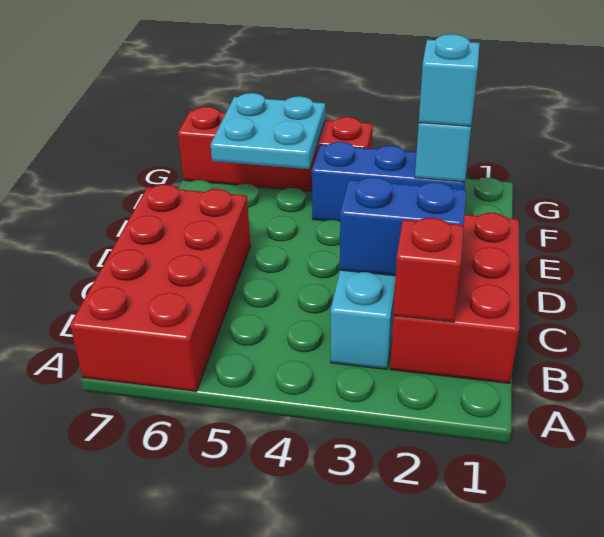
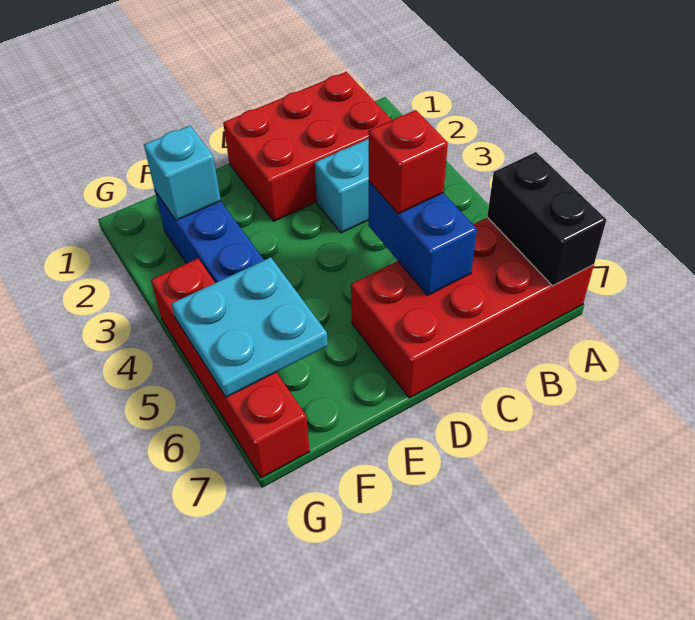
none -> black brick A6:A7 level 2
red brick B2 level 2 -> red brick C5 level 3
blue brick C2:C3 level 2 -> blue brick C5:C6 level 2
cyan brick F2 level 3 -> none

